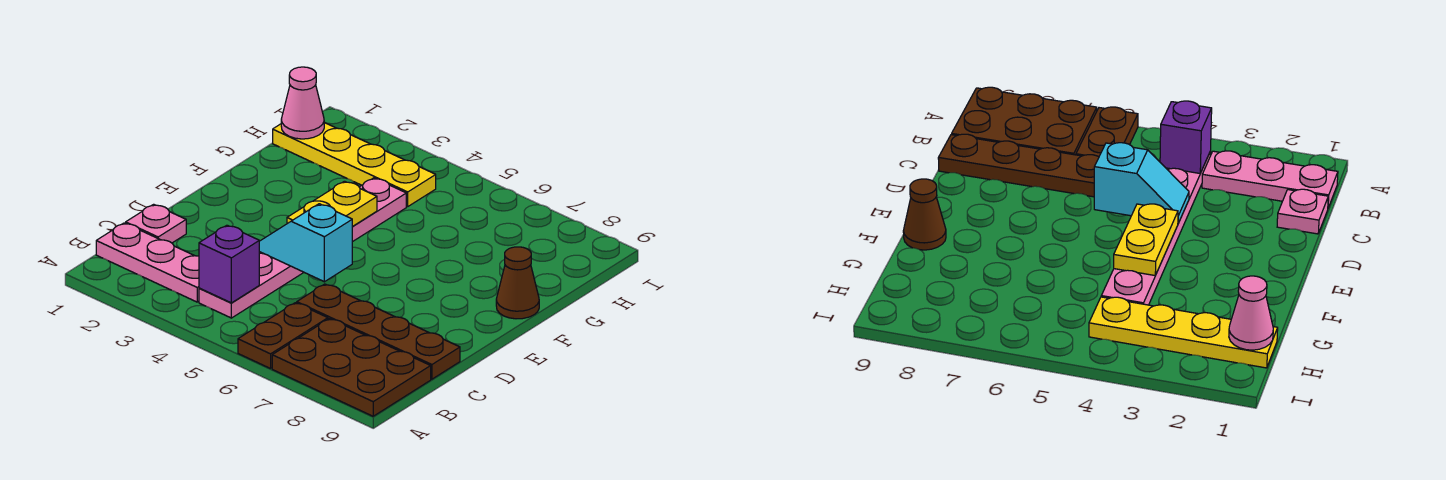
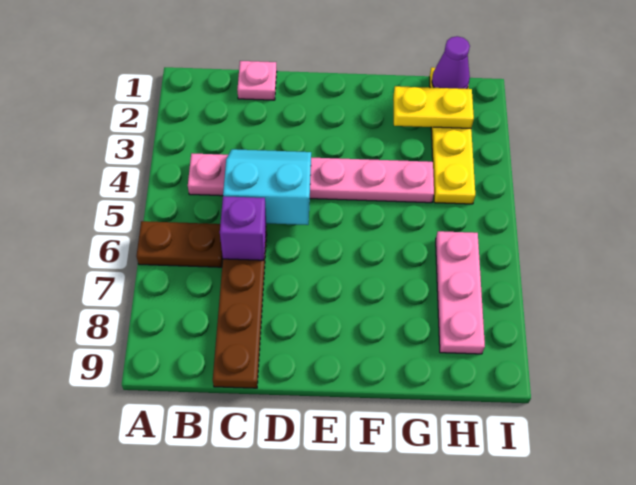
brown plate A7:B9 level 1 -> none
pink plate B1:B3 level 1 -> pink plate H6:H8 level 1
purple brick B4 level 2 -> purple brick C6 level 2
cyan slope D4:D5 level 2 top 5 -> cyan slope C4:D5 level 2 top 5
yellow plate E4:F4 level 2 -> yellow plate G2:H2 level 2
brown cone F9 level 1 -> none
pink cone H1 level 2 -> purple cone H1 level 2

